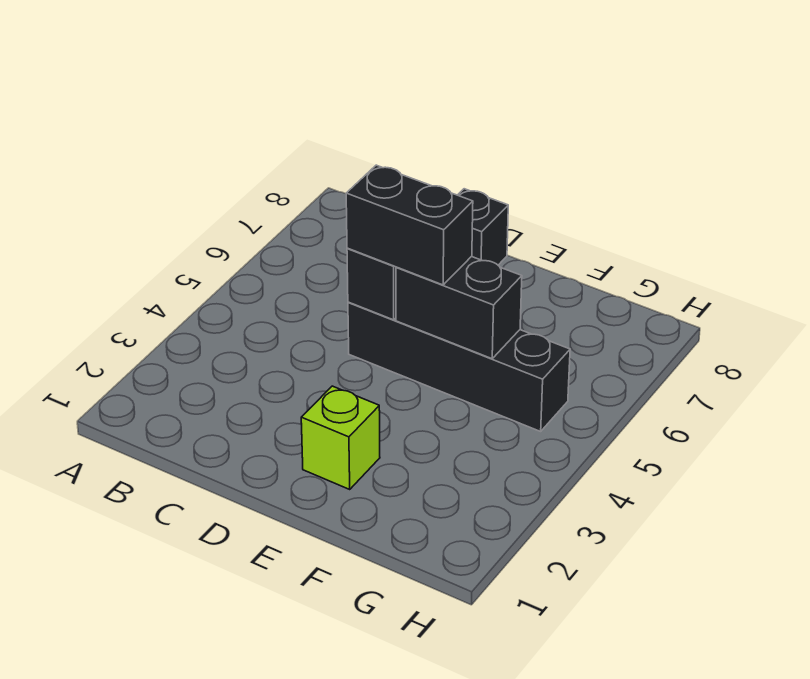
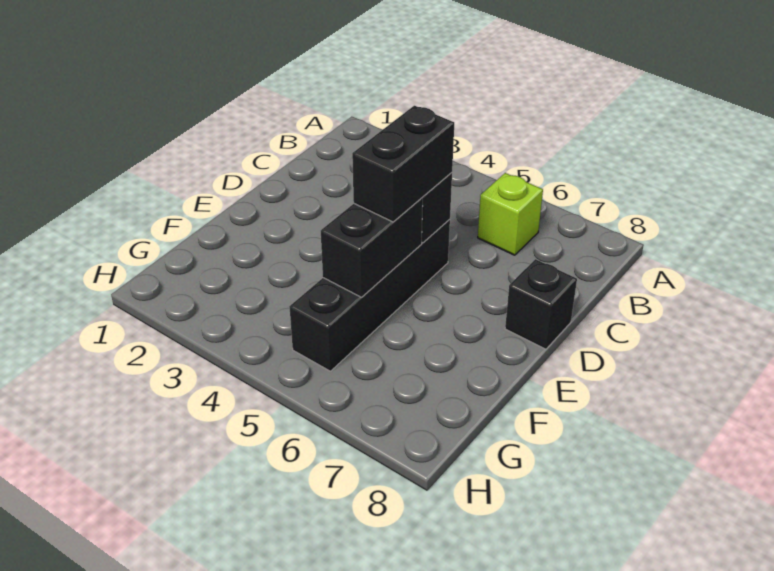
lime brick E2 level 1 -> lime brick B6 level 1

